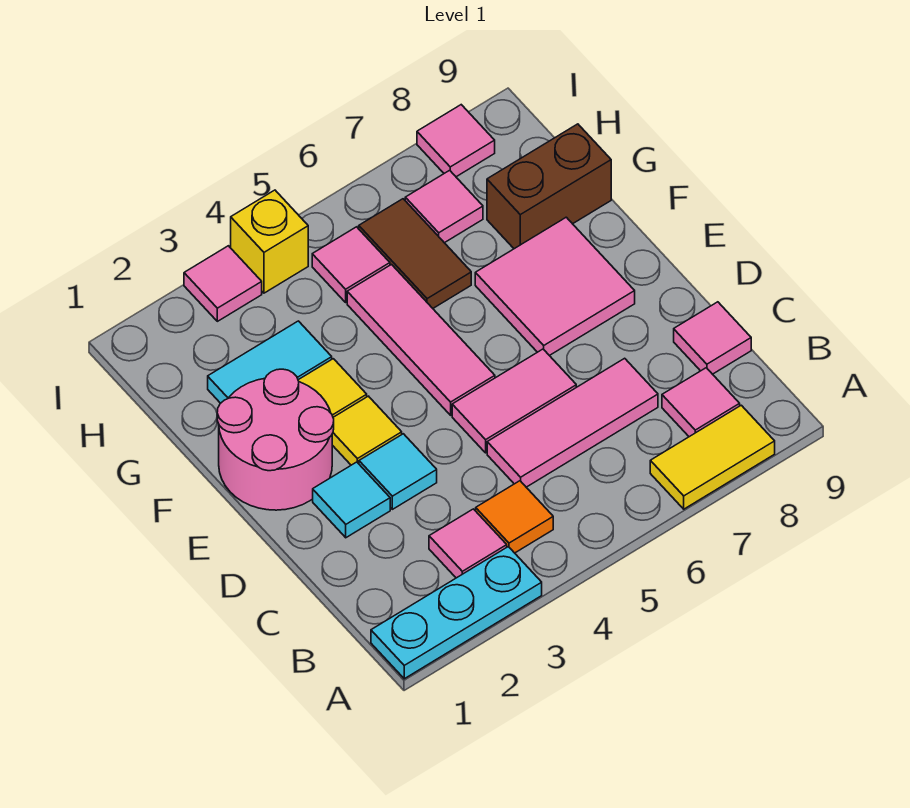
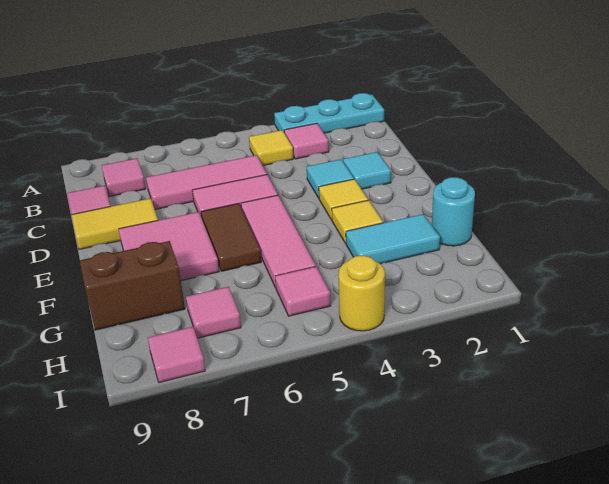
yellow tile A7:A8 level 1 -> yellow tile D8:D9 level 1
orange tile B4 level 1 -> yellow tile B4 level 1
pink round brick E1:F2 level 1 -> none
none -> cyan round brick G1 level 1
brown tile G6:H6 level 1 -> brown tile E6:F6 level 1
pink tile I3 level 1 -> none
yellow brick I4 level 1 -> yellow round brick I4 level 1

